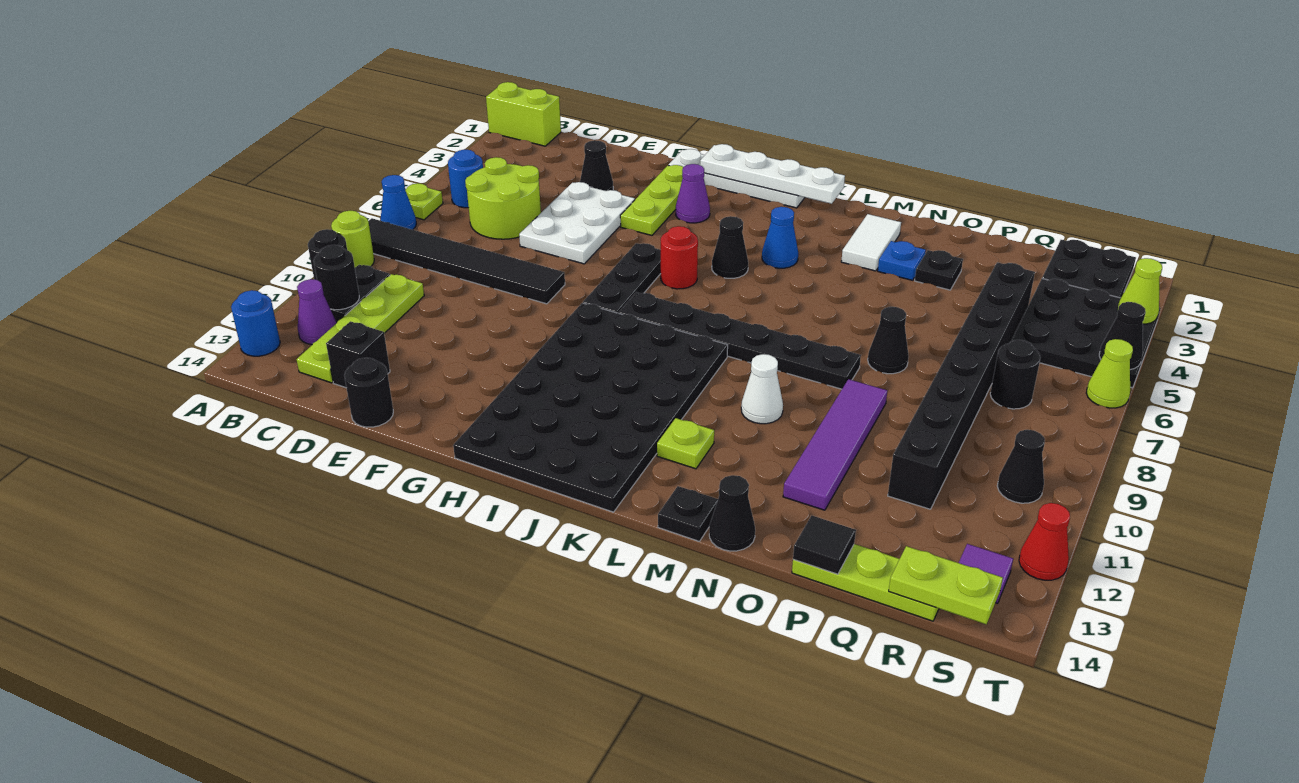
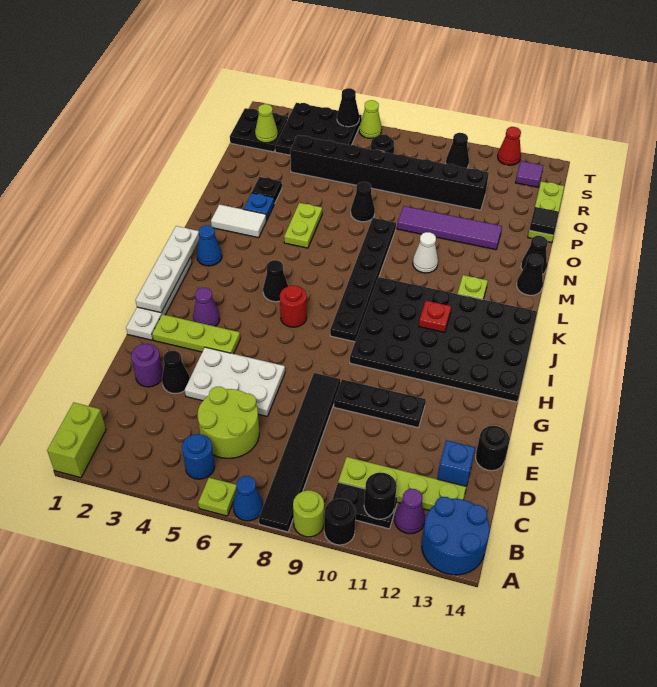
blue round brick A13 level 1 -> blue round brick A13:B14 level 1
black brick D13 level 1 -> blue brick D13 level 1
none -> purple round brick E2 level 1
black plate H6:H8 level 1 -> black plate F9:F11 level 1
none -> red plate J11 level 2
blue cone K4 level 1 -> blue cone K2 level 1
black plate M14 level 1 -> black cone M14 level 1
lime plate R14:S14 level 2 -> lime plate M5:N5 level 1
lime cone T3 level 2 -> lime cone R2 level 2

